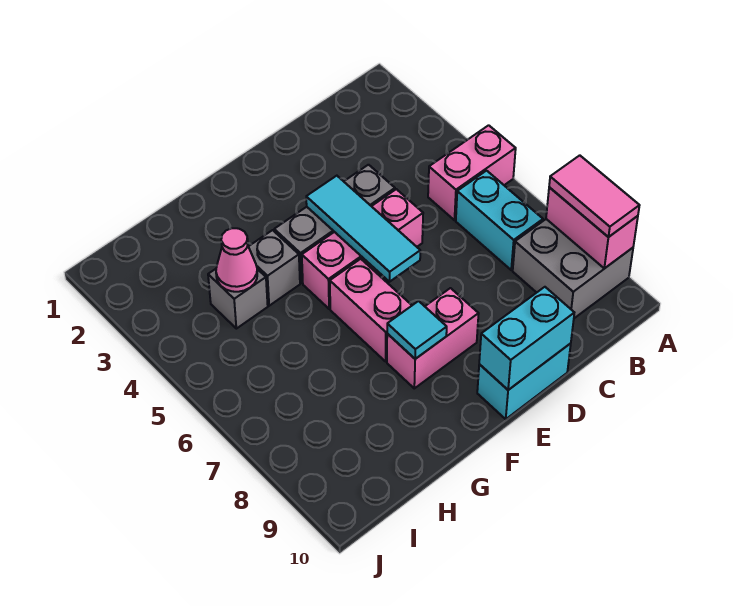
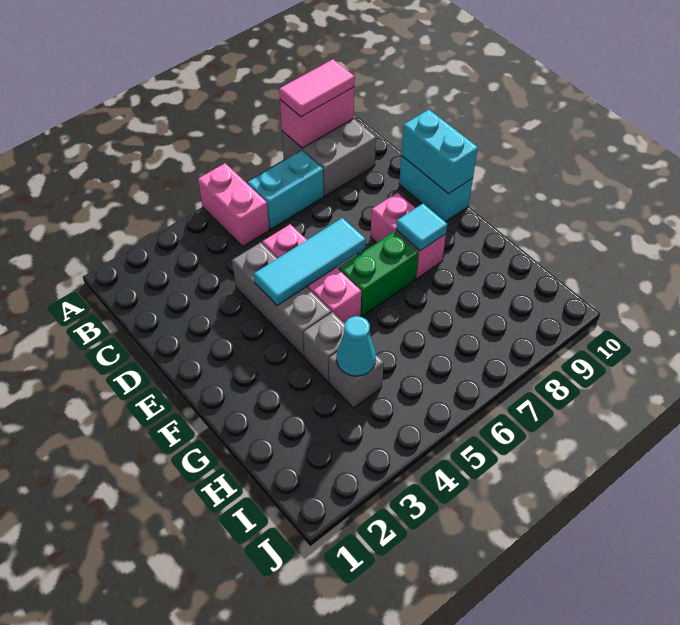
pink brick F6:F7 level 1 -> green brick F6:F7 level 1
pink cone H4 level 2 -> cyan cone H4 level 2

